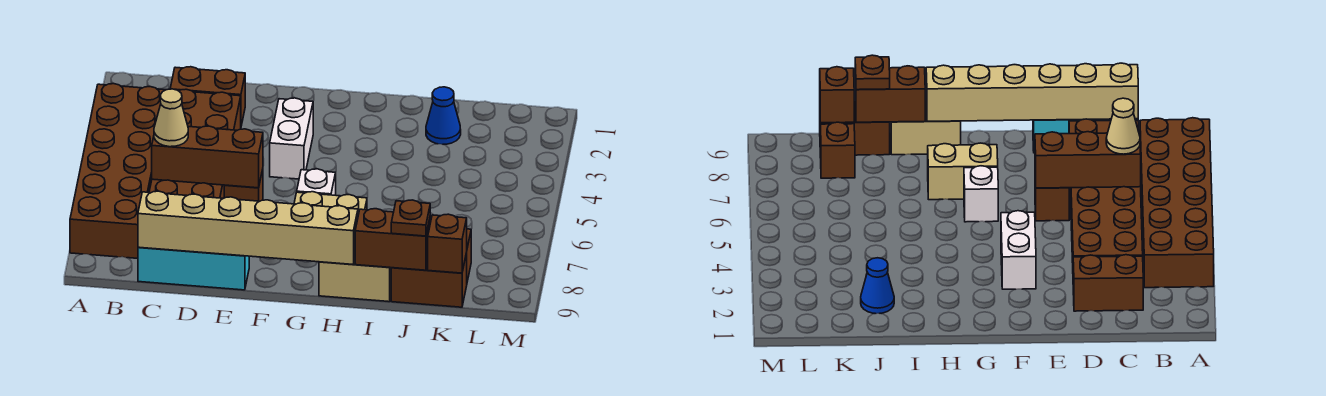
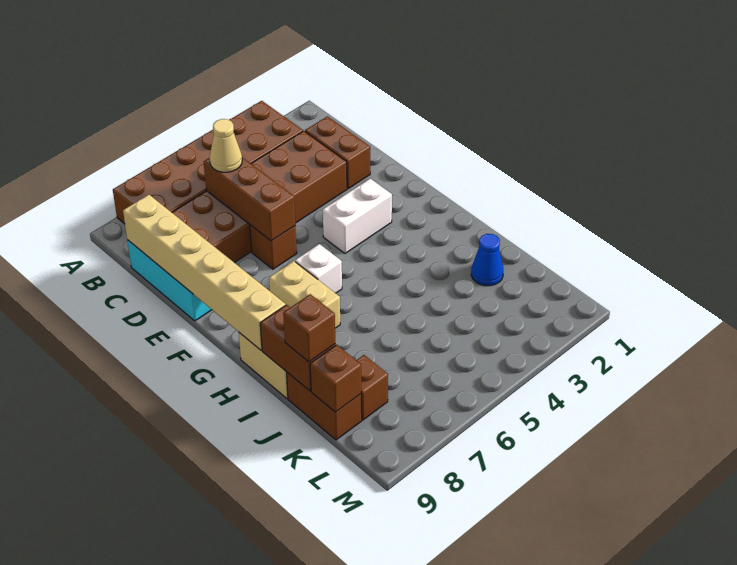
brown plate J9 level 3 -> brown brick J9 level 3

